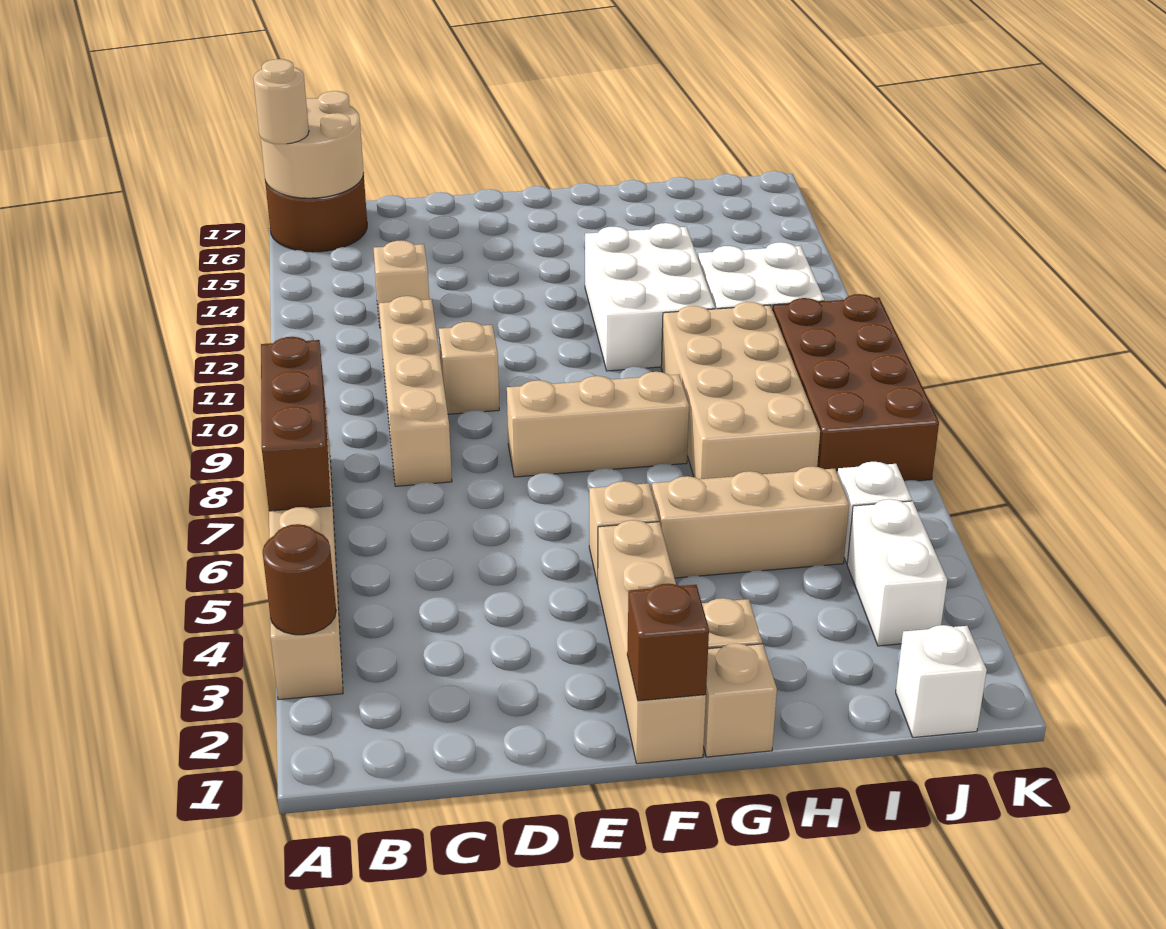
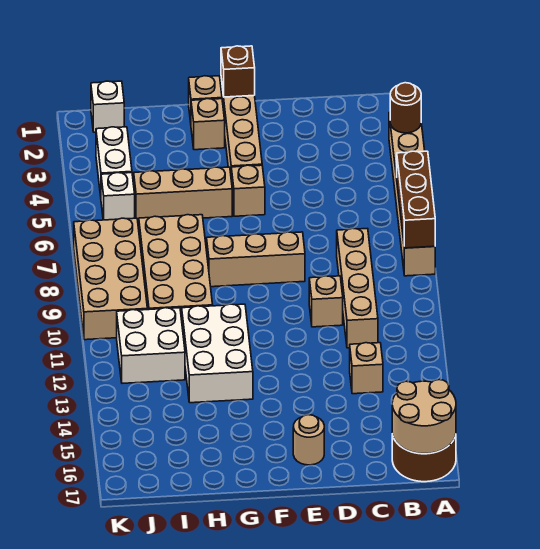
tan round brick A16 level 3 -> tan round brick E16 level 1
brown brick J7:K10 level 1 -> tan brick J7:K10 level 1

